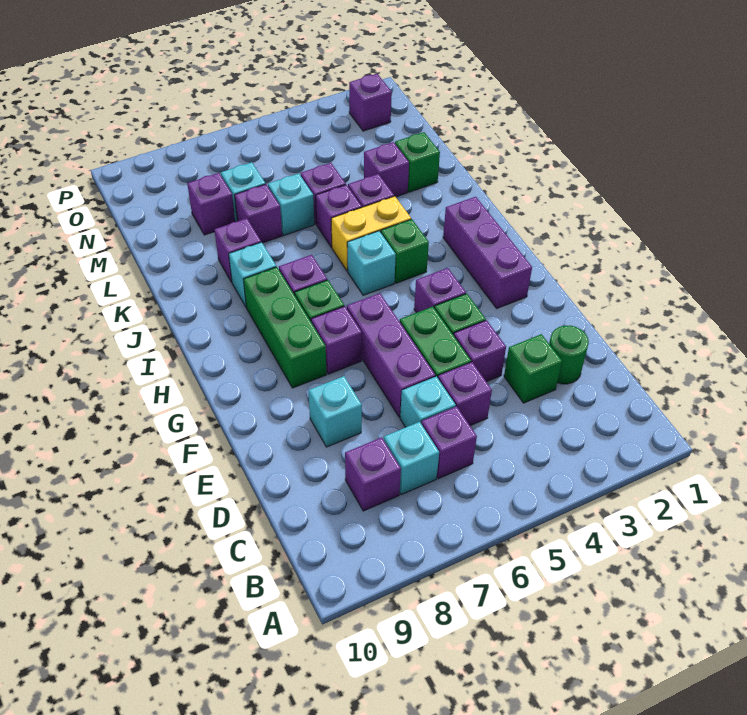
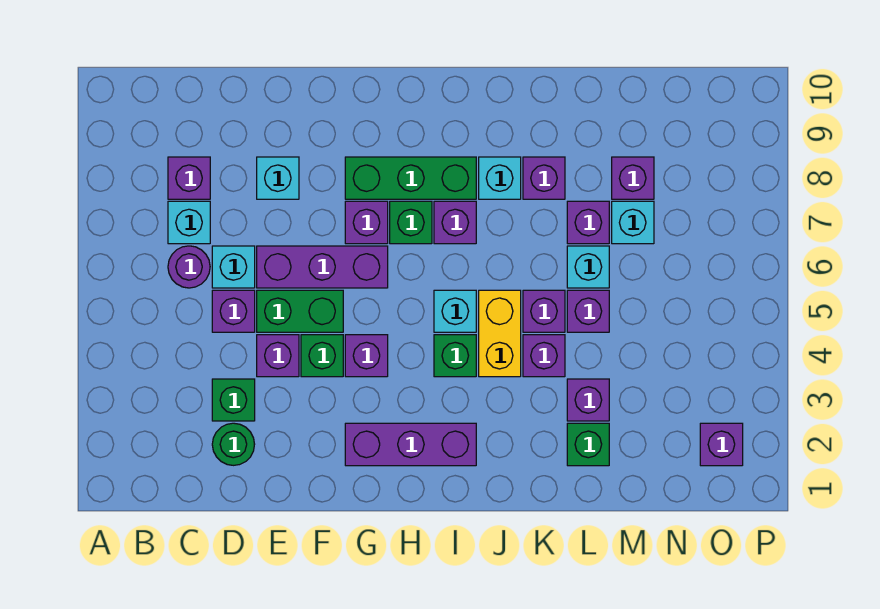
purple brick C6 level 1 -> purple round brick C6 level 1

